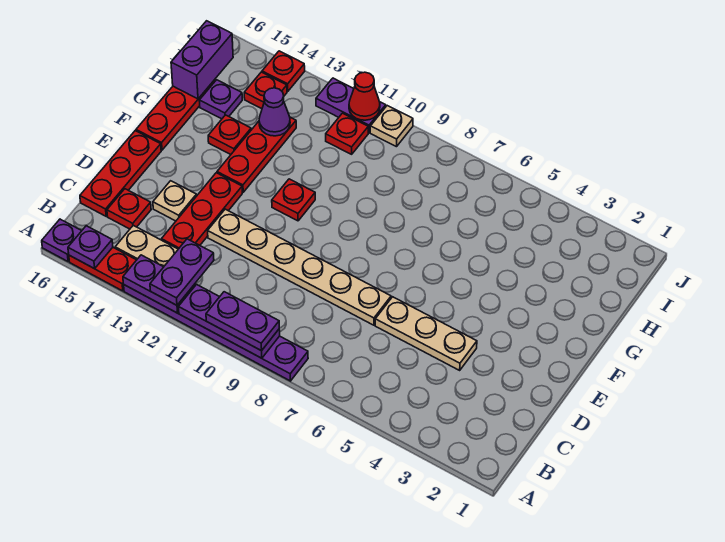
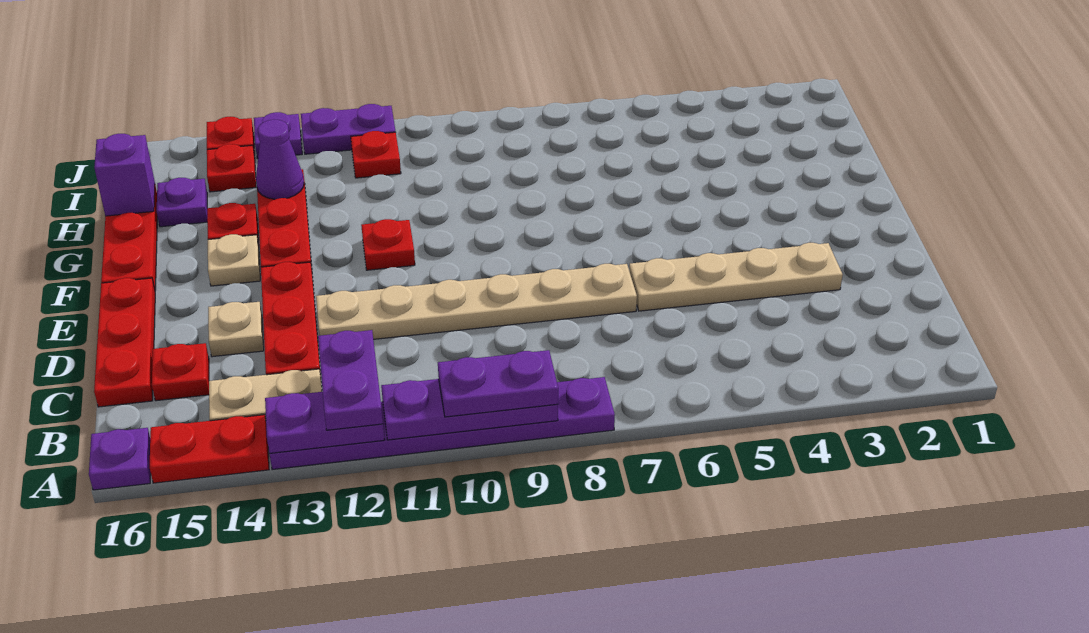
purple plate A15 level 2 -> purple plate J13 level 1
tan plate D4:D6 level 1 -> tan plate D3:D6 level 1
purple brick H16:I16 level 2 -> purple brick H16 level 2
tan plate J10 level 1 -> tan plate F14 level 1
red cone J11 level 2 -> none

